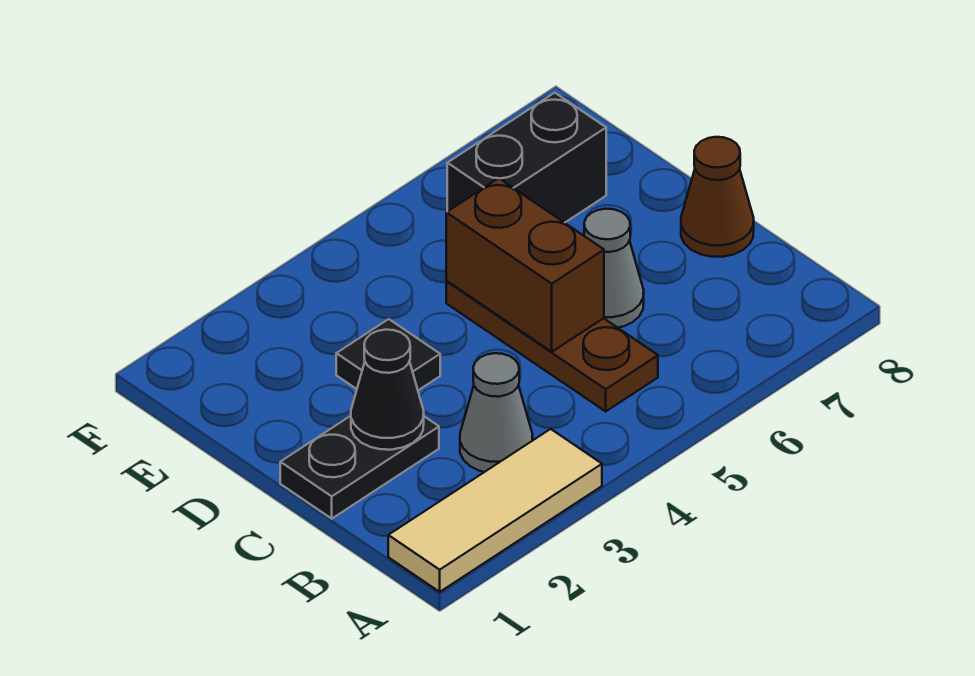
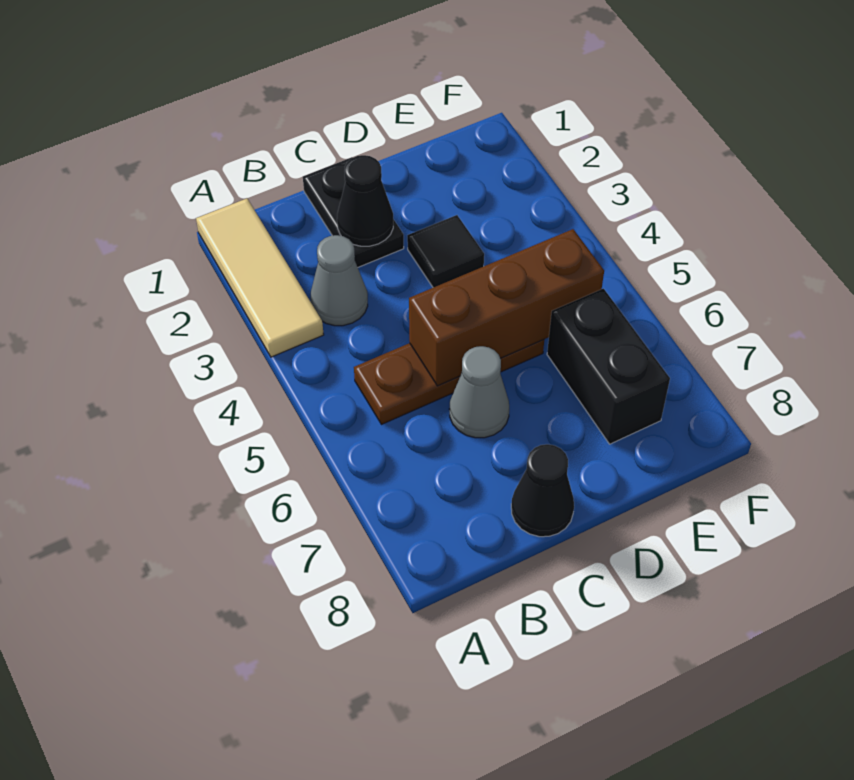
brown brick C5:D5 level 2 -> brown brick C5:E5 level 2
brown cone C8 level 1 -> black cone C8 level 1

